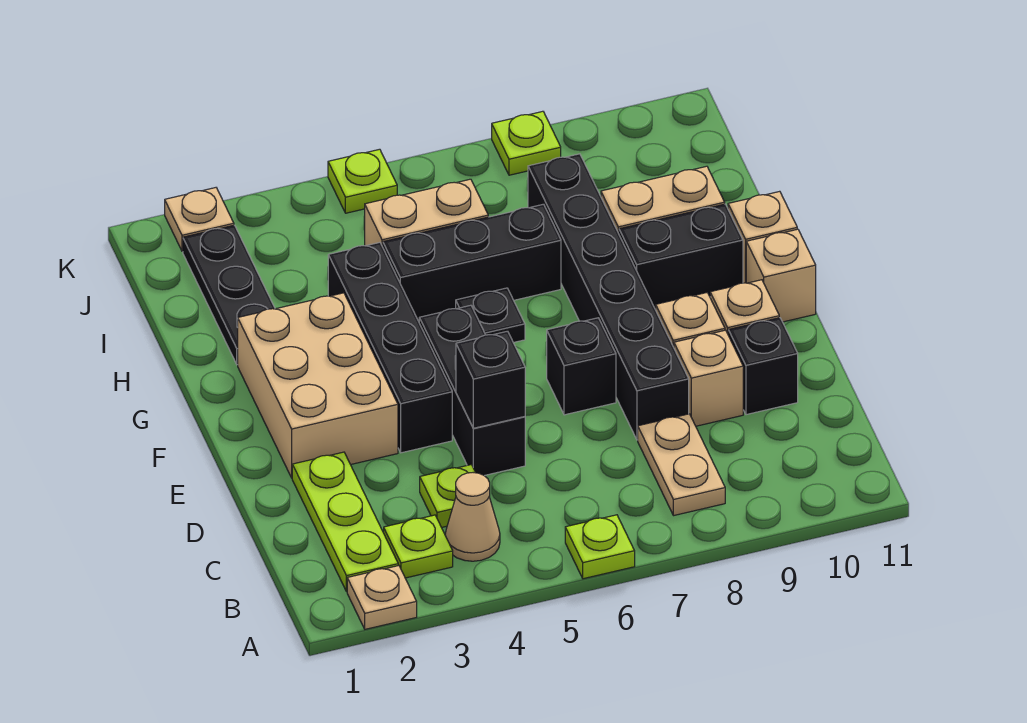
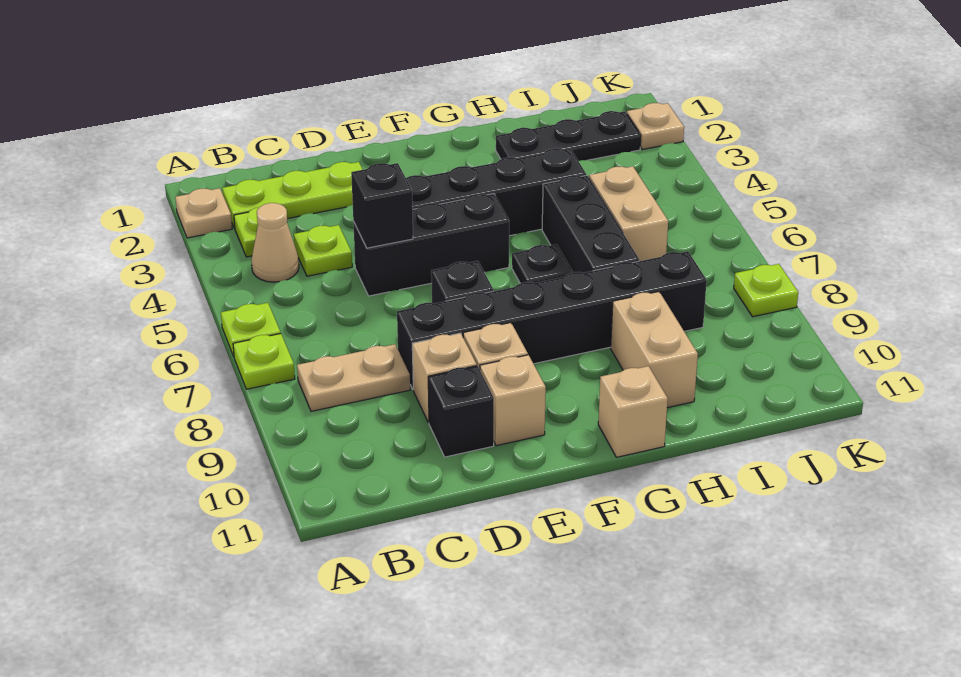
tan brick E2:G3 level 1 -> none
tan brick F11 level 1 -> none
black brick G9:G10 level 1 -> none
lime plate K5 level 1 -> lime plate A7 level 1

